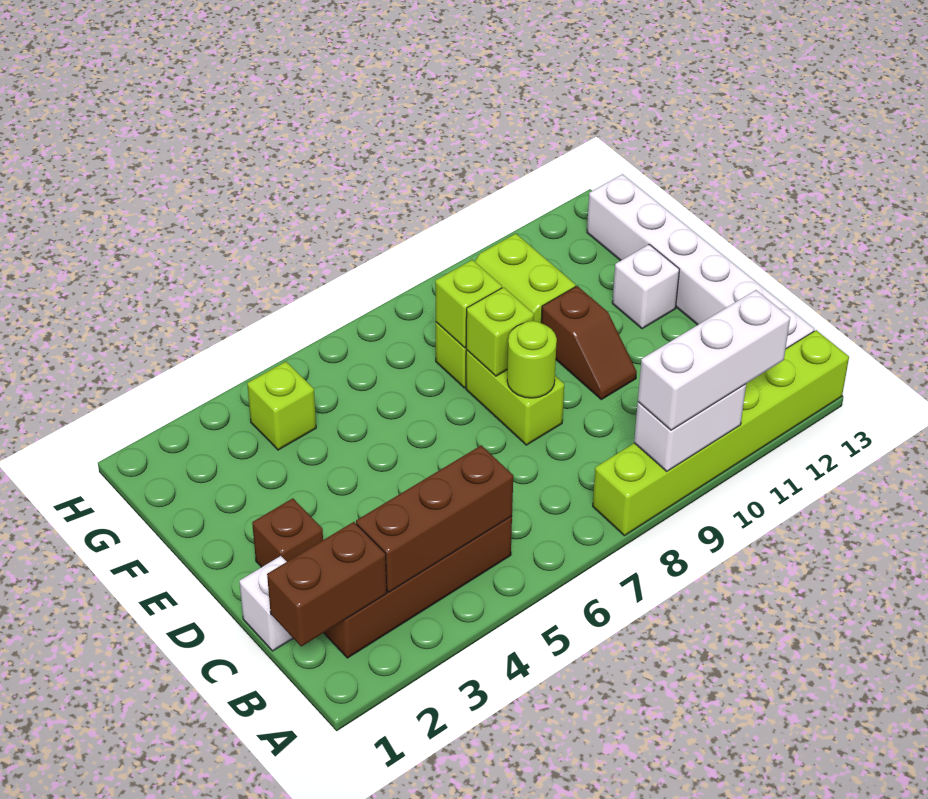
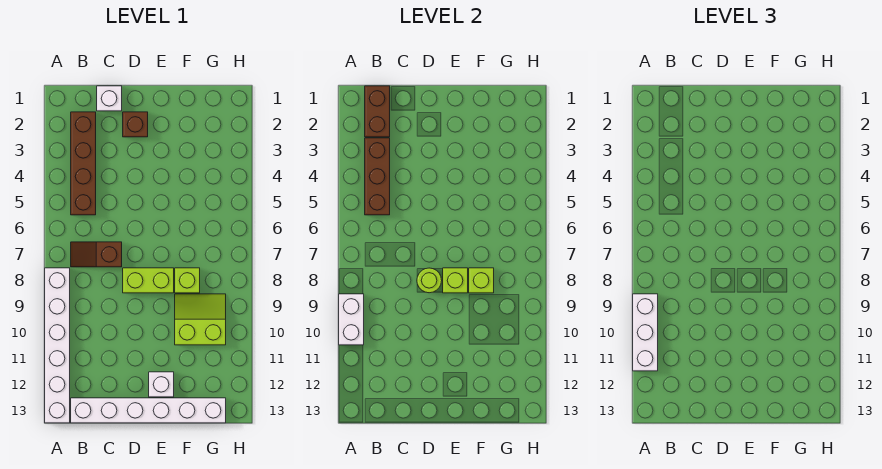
lime brick A8:A13 level 1 -> white brick A8:A13 level 1
brown slope D10:E10 level 1 top E -> brown slope B7:C7 level 1 top C
lime brick G4 level 1 -> none

